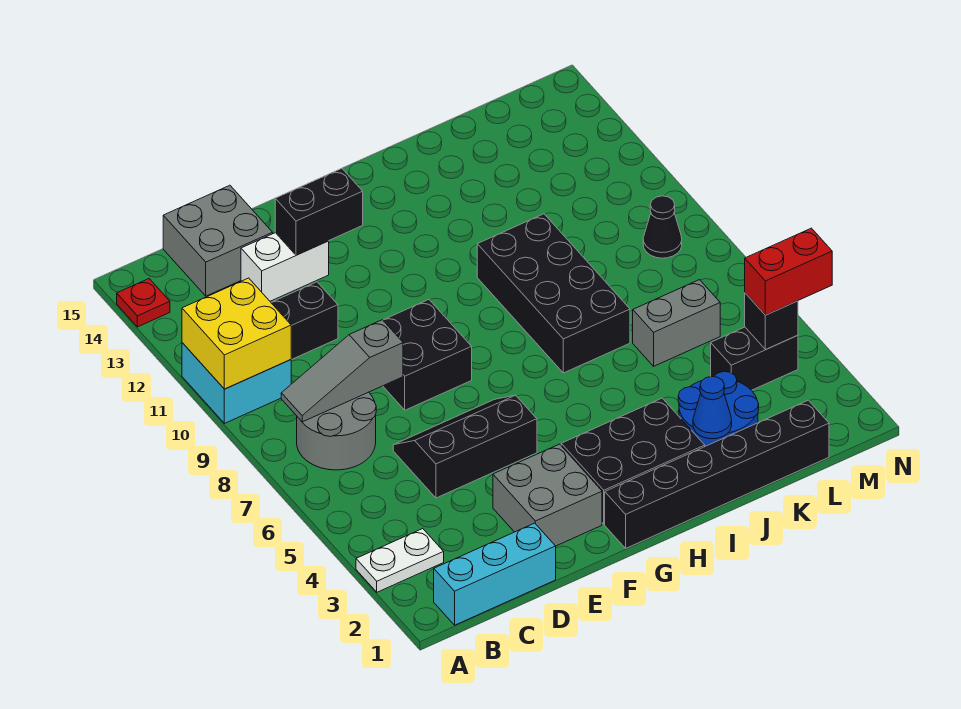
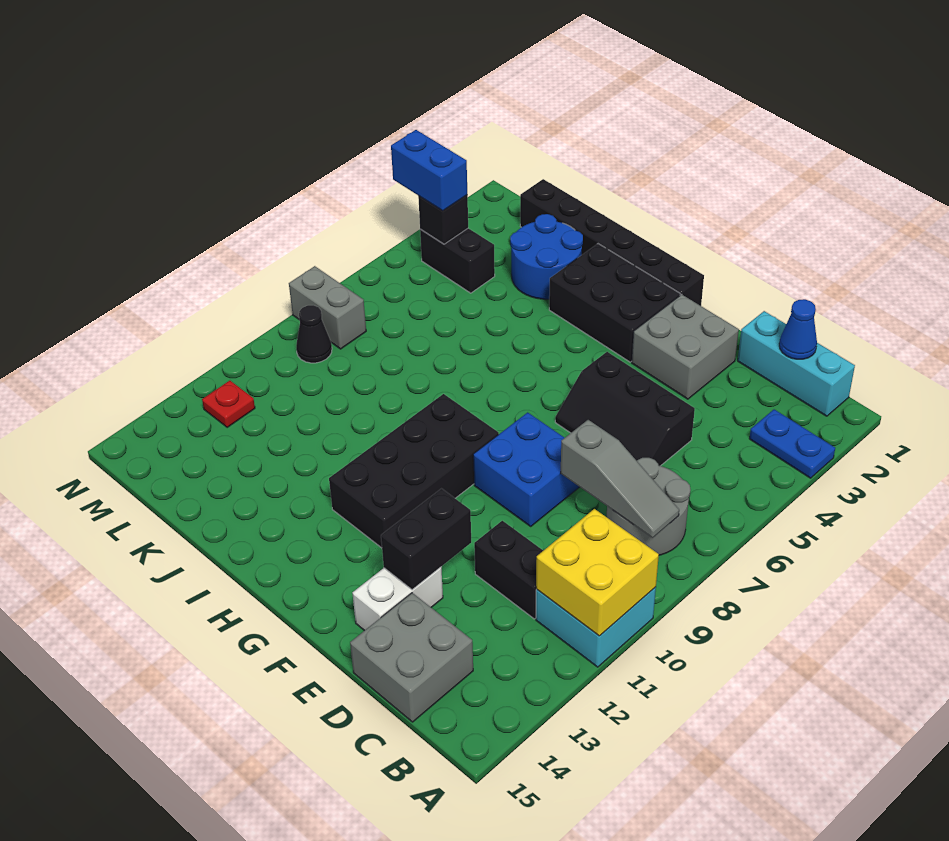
white plate A3:B3 level 1 -> blue plate A3:B3 level 1
red plate A14 level 1 -> red plate M12 level 1
white brick D13:E13 level 1 -> white brick E13:E14 level 1
black brick E8:F9 level 1 -> blue brick E8:F9 level 1
black brick E13:F13 level 2 -> black brick E12:E13 level 2
black brick I7:J10 level 1 -> black brick G9:H12 level 1
blue cone J2 level 2 -> blue cone C1 level 2
grey brick K6:L6 level 1 -> grey brick M8:N8 level 1
red brick M4:N4 level 3 -> blue brick M4:N4 level 3

